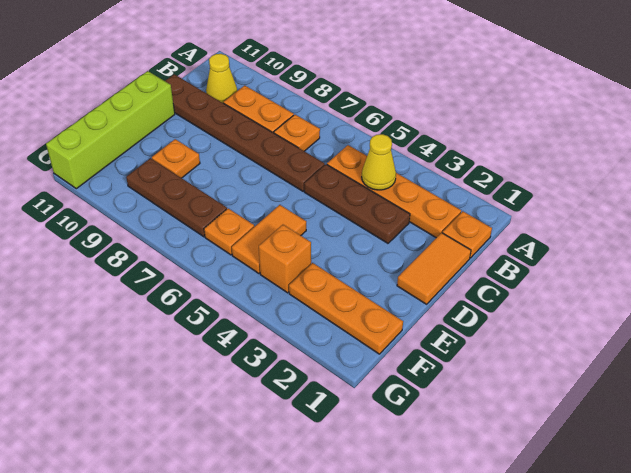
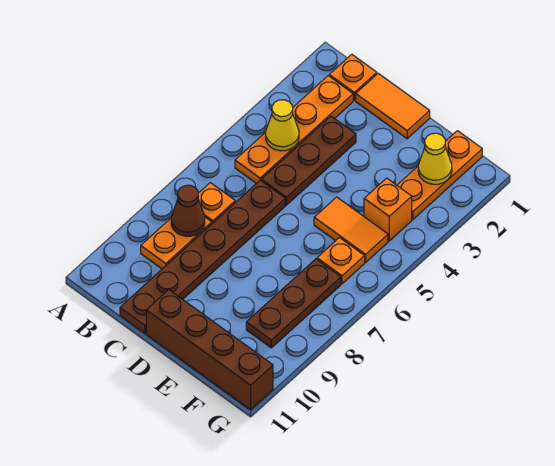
none -> brown cone B8 level 2
yellow cone B10 level 1 -> yellow cone F2 level 2
lime brick D11:G11 level 1 -> brown brick D11:G11 level 1
orange plate E9 level 1 -> none

